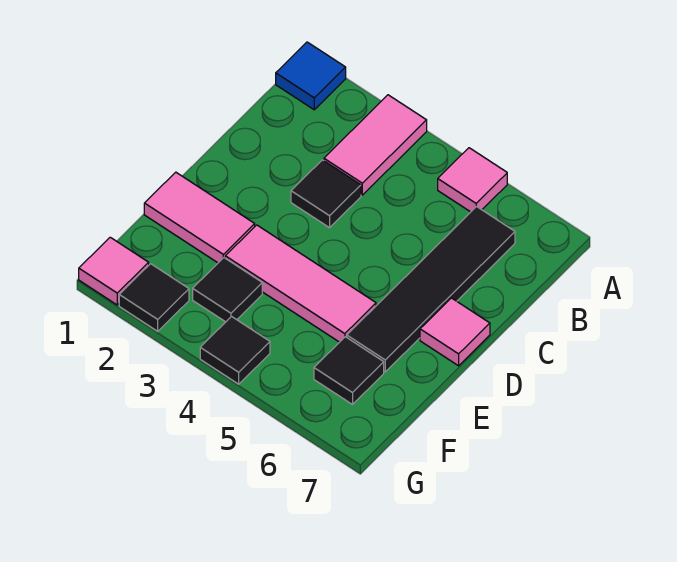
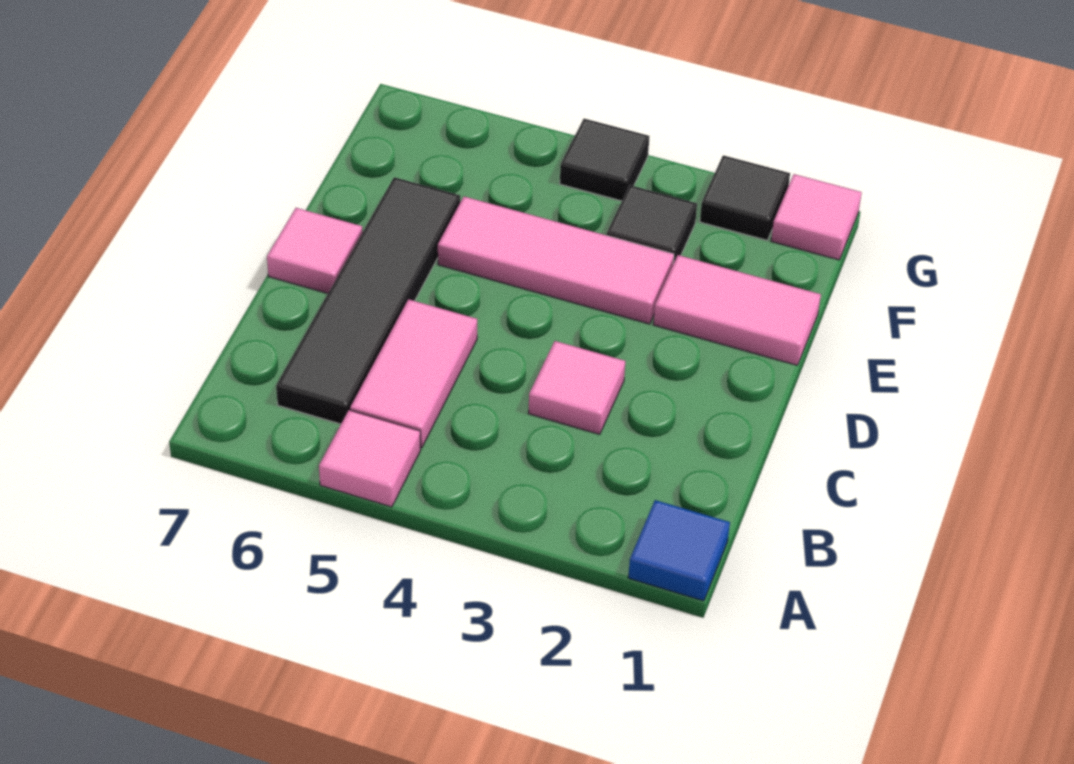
pink tile A3:B3 level 1 -> pink tile B5:C5 level 1
black tile C3 level 1 -> pink tile C3 level 1
black tile F6 level 1 -> none

